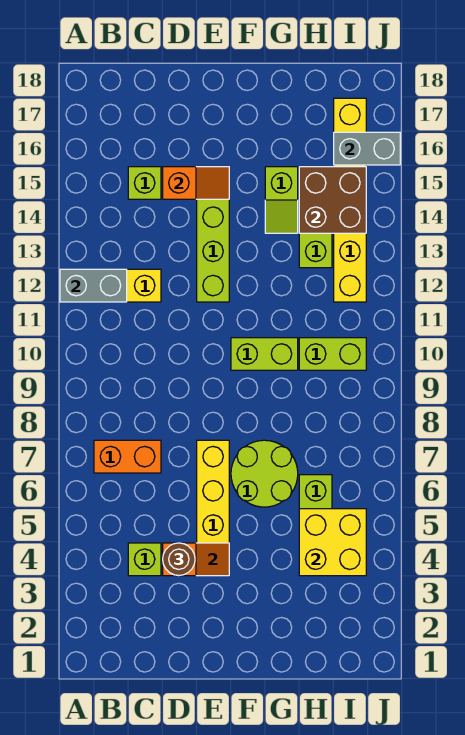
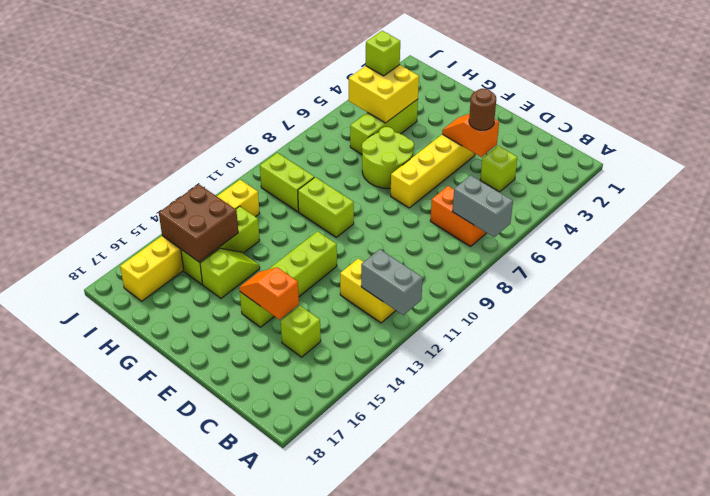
none -> lime brick I4 level 3
grey brick I16:J16 level 2 -> grey brick A7:B7 level 2

